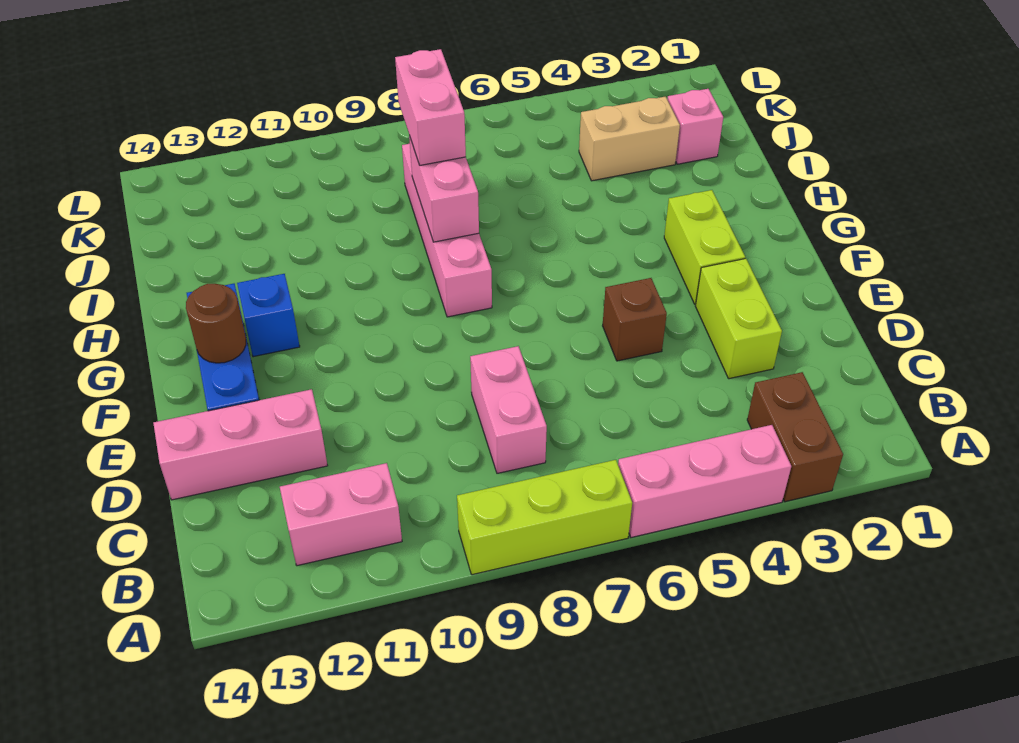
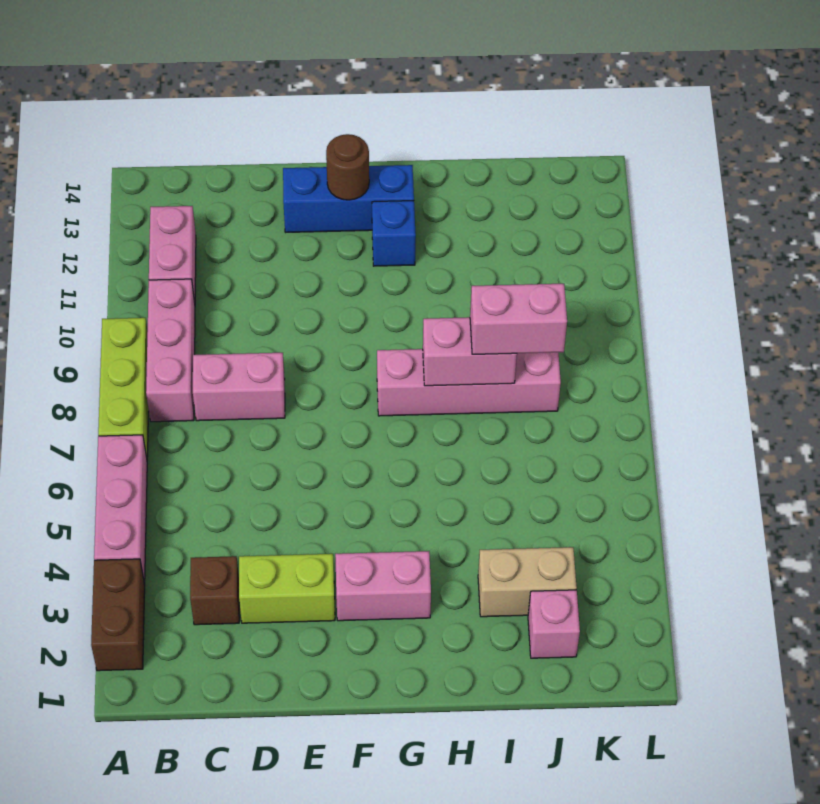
brown brick A3:B3 level 1 -> brown brick A2:A3 level 1
pink brick D12:D14 level 1 -> pink brick B8:B10 level 1
brown brick E5 level 1 -> brown brick C3 level 1
lime brick F3:G3 level 1 -> pink brick F3:G3 level 1
tan brick J3:J4 level 1 -> tan brick I3:J3 level 1

